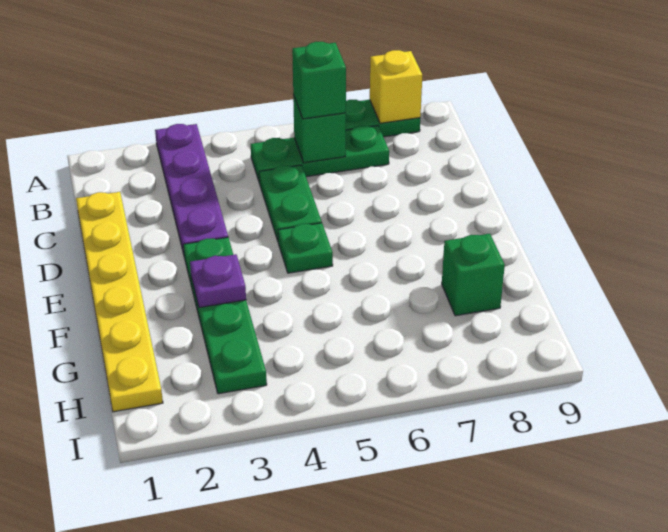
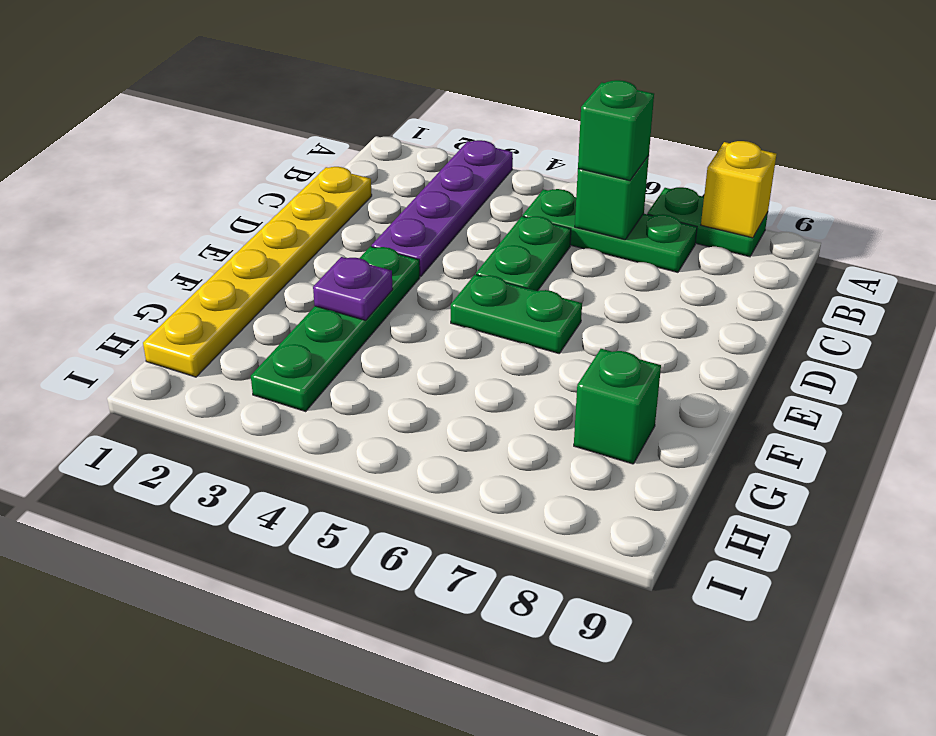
green plate E5 level 1 -> green plate E5:E6 level 1

